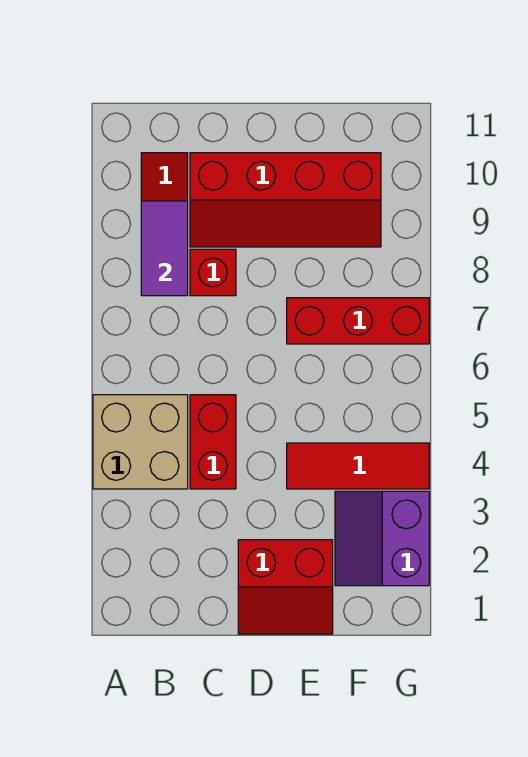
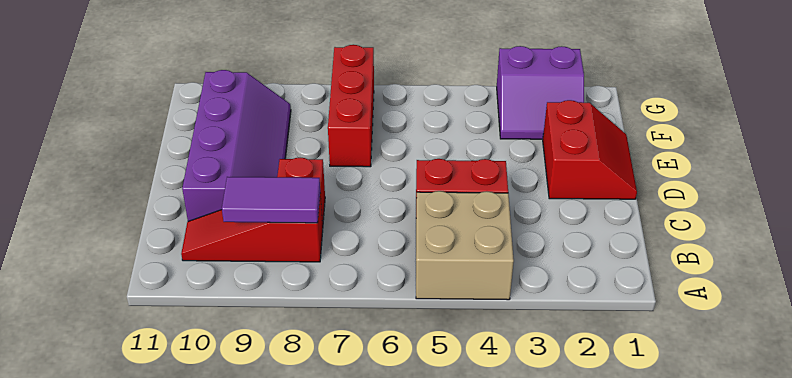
red slope C9:F10 level 1 top 10 -> purple slope C9:F10 level 1 top 10
red tile E4:G4 level 1 -> none

